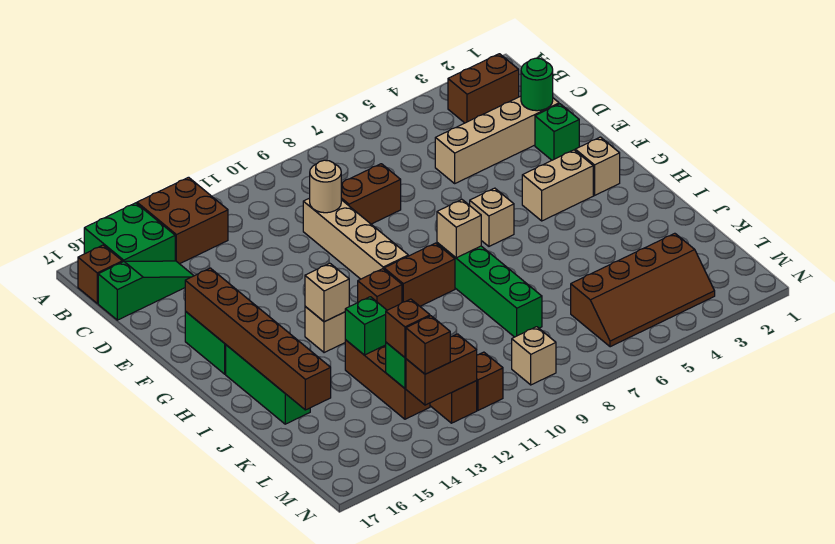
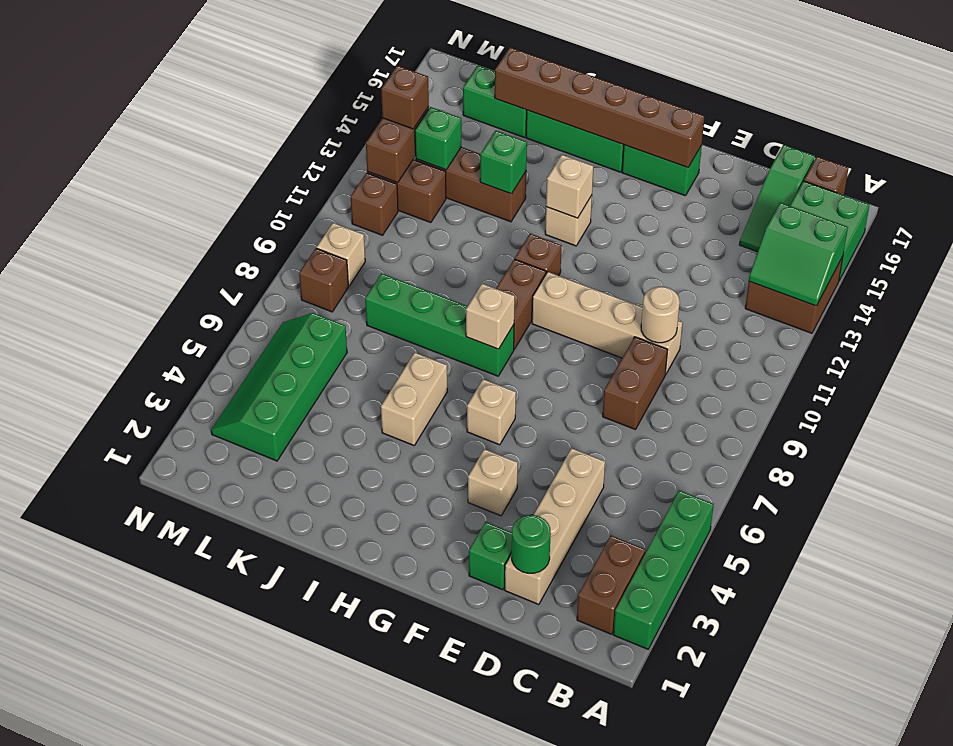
none -> green brick A2:A5 level 1
none -> green slope A13:B14 level 2 top 14
tan brick G2 level 1 -> tan brick F4 level 1
tan brick G3:G4 level 1 -> tan brick I5:I6 level 1
none -> green brick K16:L16 level 1
brown slope L3:M6 level 1 top L -> green slope L3:M6 level 1 top L
brown brick L13 level 3 -> brown brick M8 level 1

